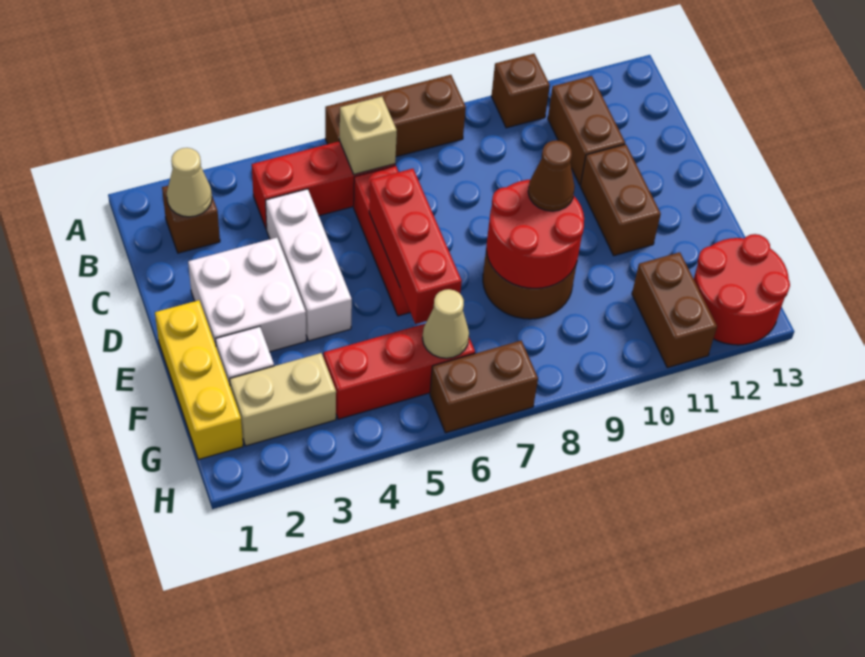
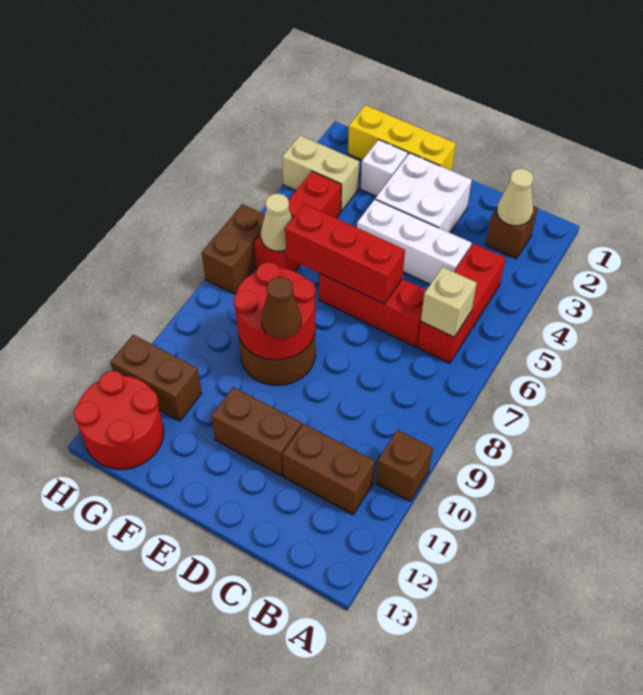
brown brick A6:A8 level 1 -> none
tan brick G2:G3 level 1 -> tan brick G3:H3 level 1

